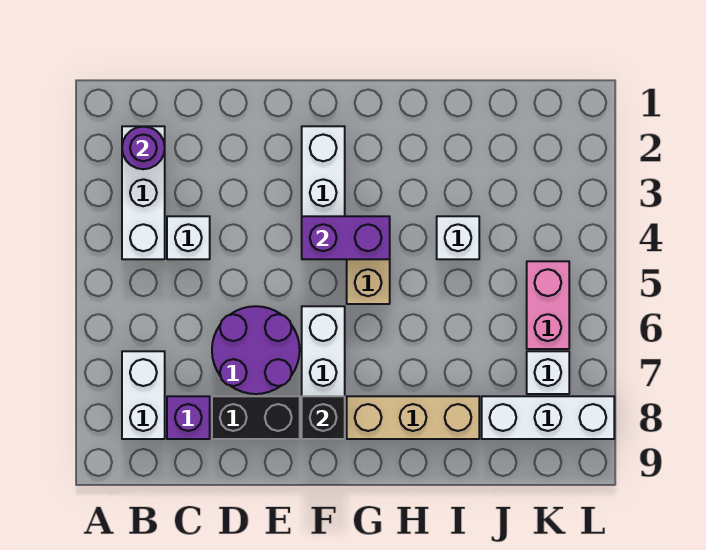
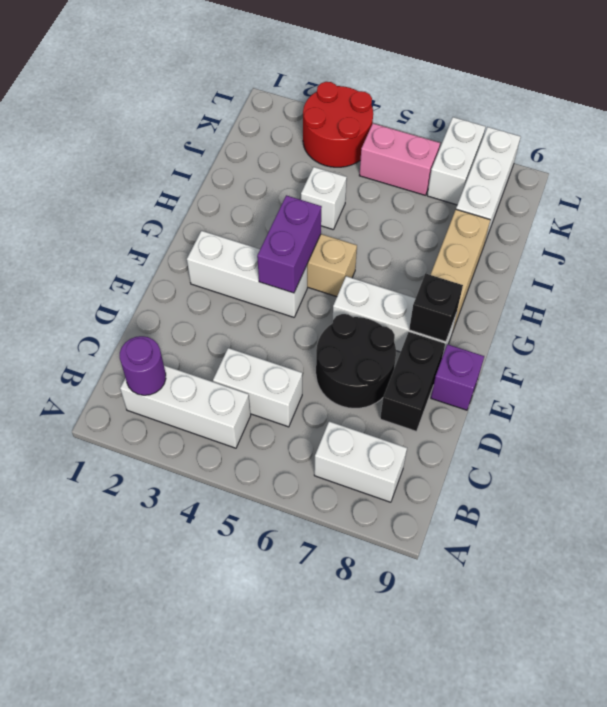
white brick C4 level 1 -> white brick C4:C5 level 1
purple brick C8 level 1 -> purple brick E9 level 1
purple round brick D6:E7 level 1 -> black round brick D6:E7 level 1
none -> red round brick K3:L4 level 1
white brick K7 level 1 -> white brick K7:L7 level 1

